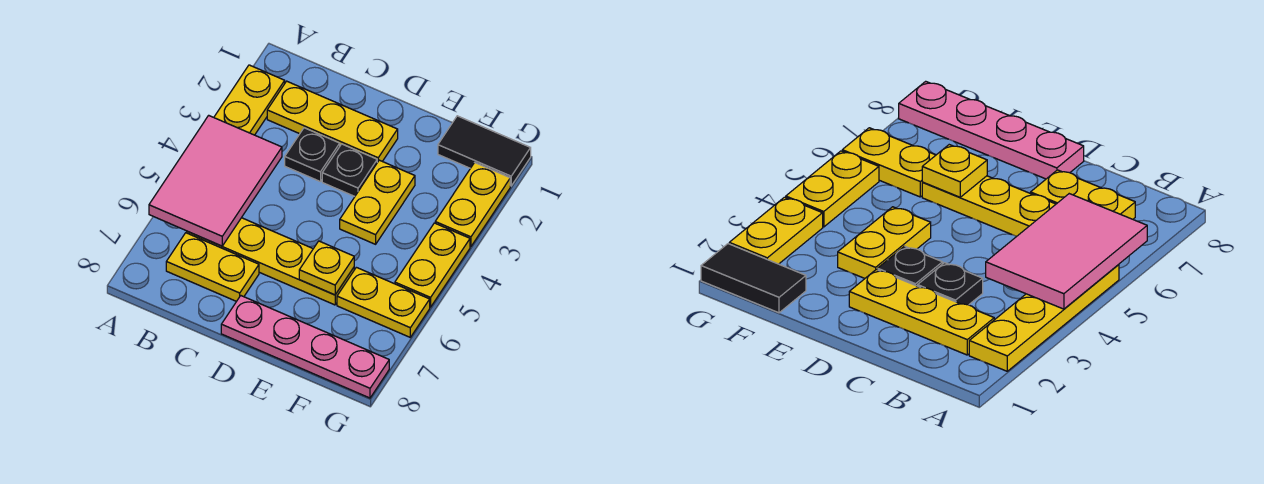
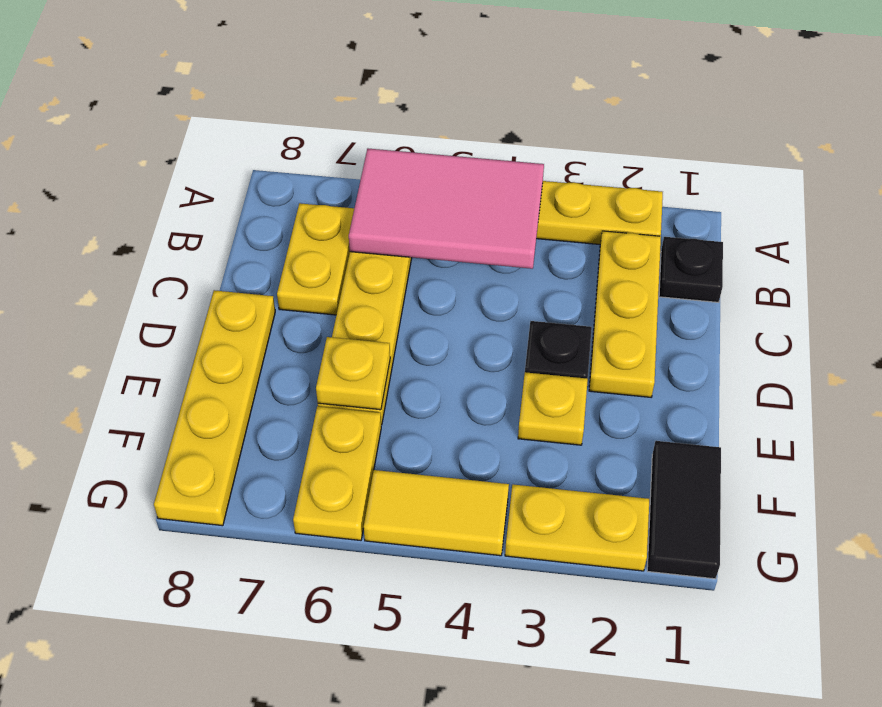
black plate C3 level 1 -> black plate B1 level 1
pink plate D8:G8 level 1 -> yellow plate D8:G8 level 1
yellow plate E3:E4 level 1 -> yellow plate E3 level 1
yellow plate G4:G5 level 1 -> yellow tile G4:G5 level 1

